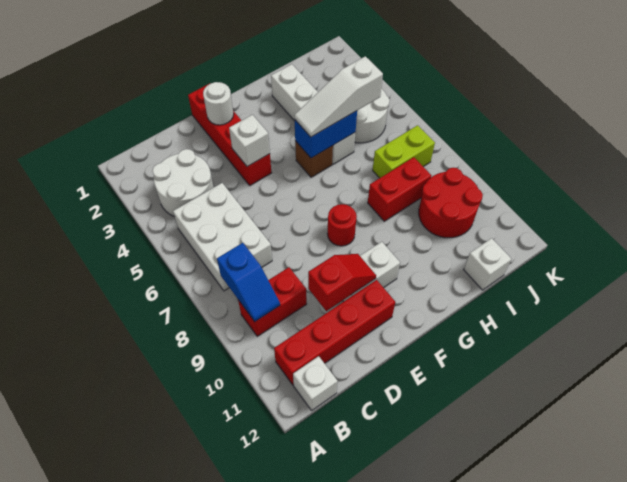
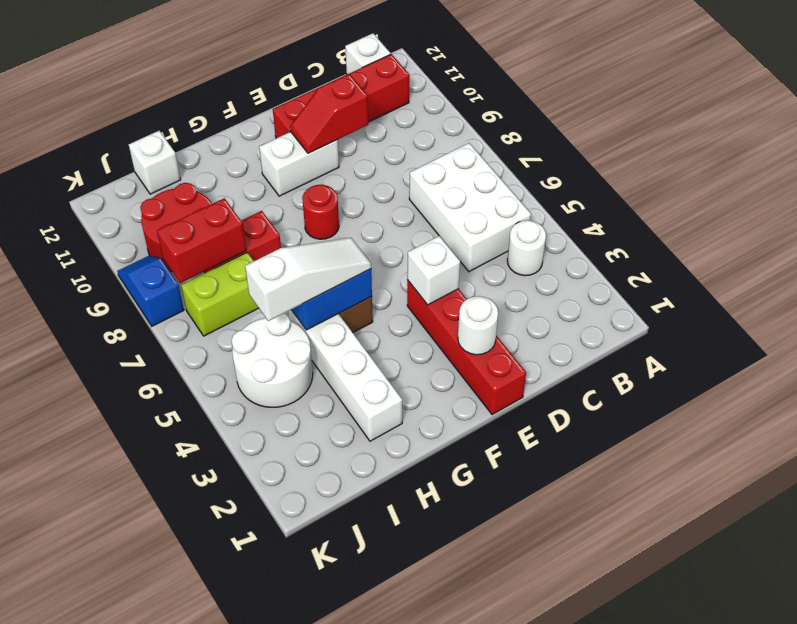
white round brick B3:C4 level 1 -> white round brick B4 level 1
blue slope B8:B9 level 2 top 8 -> blue slope K8:K9 level 1 top 8
red brick B9:C9 level 1 -> red brick I8:J8 level 2

